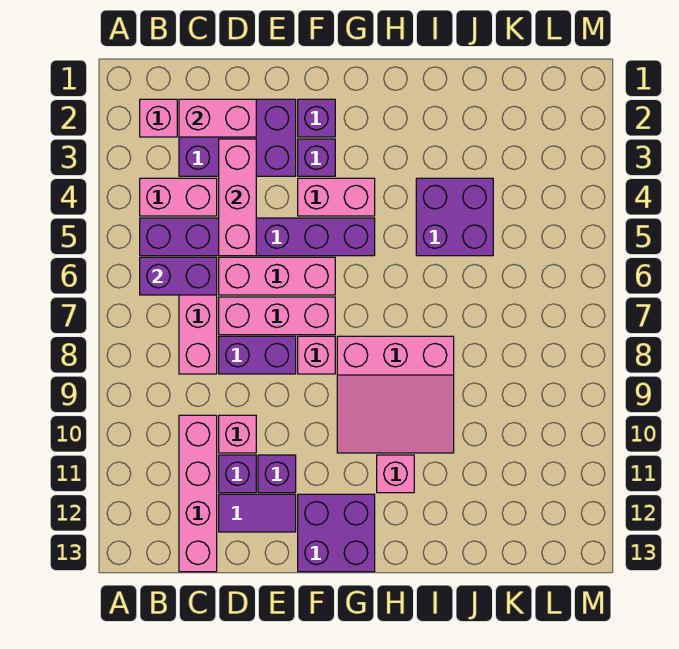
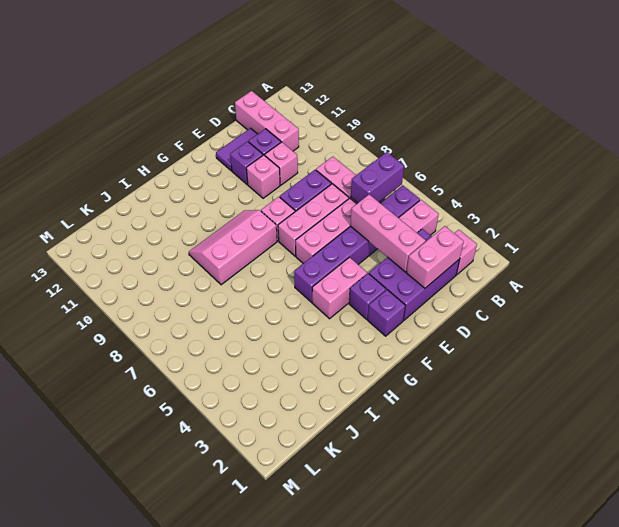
pink brick C10:C13 level 1 -> pink brick C11:C13 level 1
purple brick F12:G13 level 1 -> none
pink slope G8:I10 level 1 top 8 -> pink slope G8:I9 level 1 top 8
pink brick H11 level 1 -> pink brick E10 level 1
purple brick I4:J5 level 1 -> none

